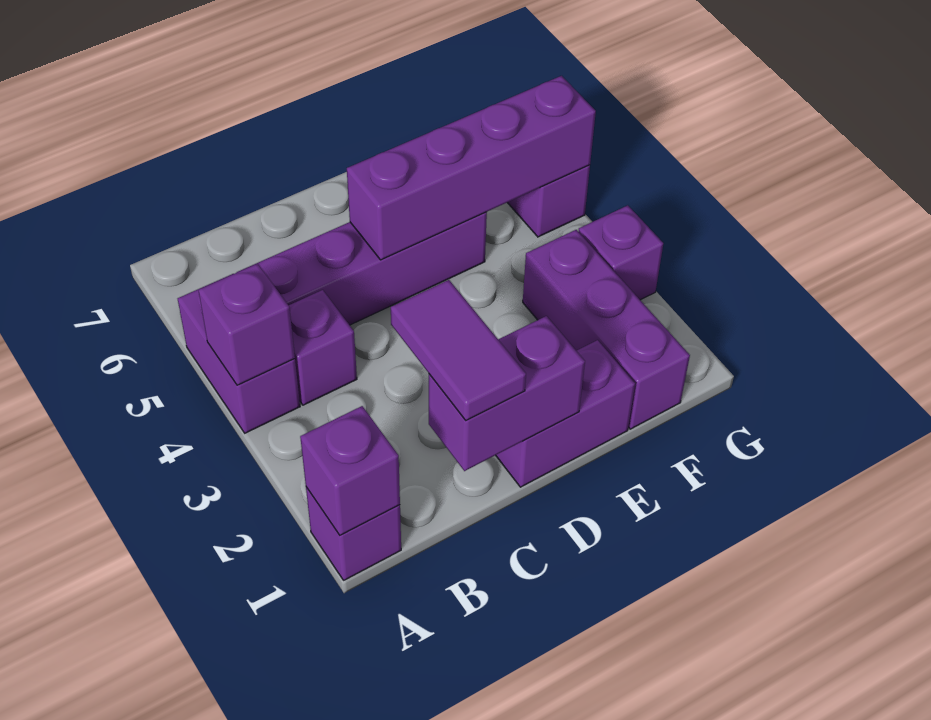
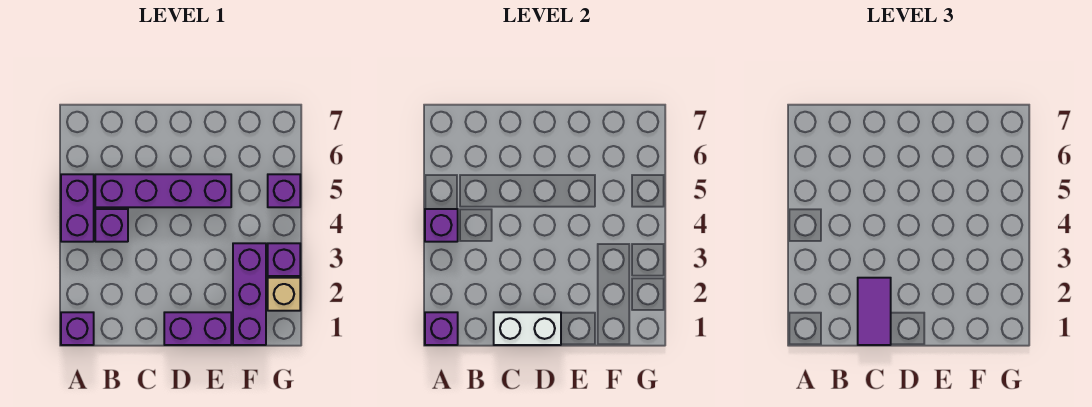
purple brick C1:D1 level 2 -> white brick C1:D1 level 2
purple brick D5:G5 level 2 -> none
none -> tan brick G2 level 1

